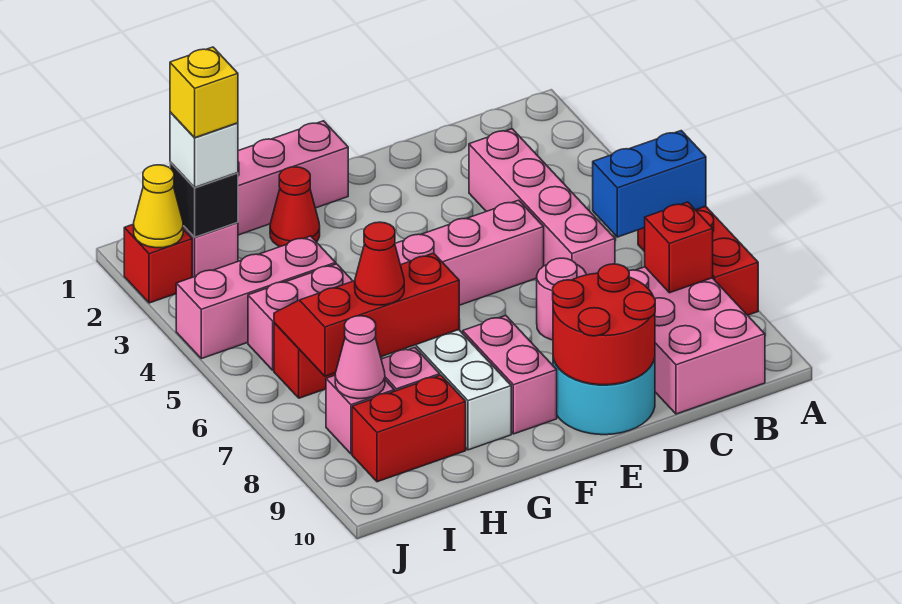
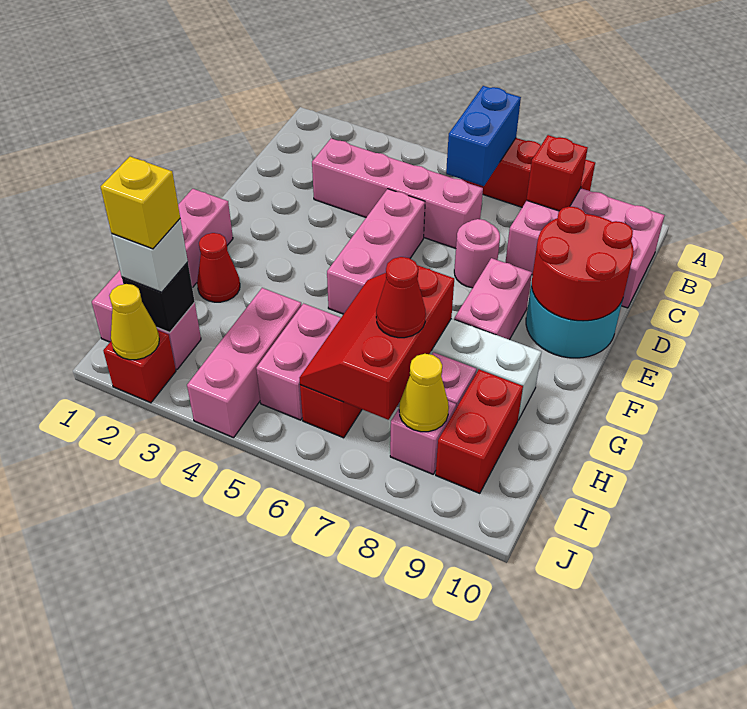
pink brick F8:F9 level 1 -> pink brick E8:F8 level 1
pink cone I8 level 2 -> yellow cone I8 level 2

